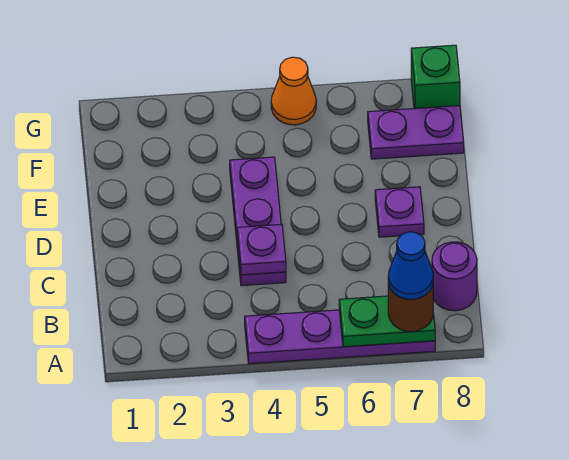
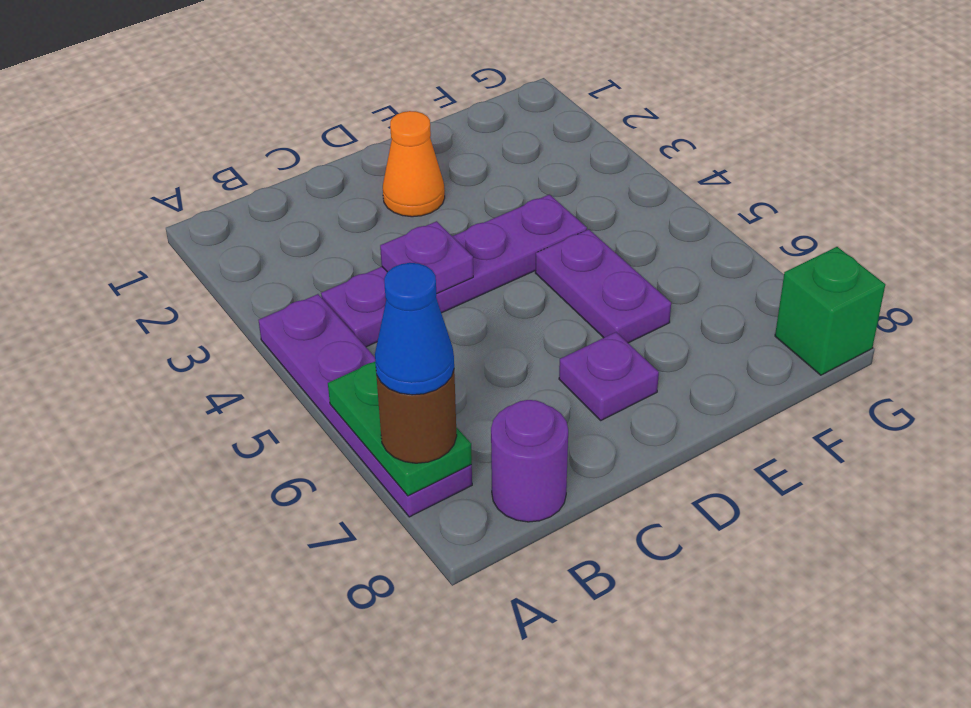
purple plate C4:E4 level 1 -> purple plate B4:E4 level 1
purple plate F7:F8 level 1 -> purple plate E5:E6 level 1
orange cone G5 level 1 -> orange cone D2 level 1

